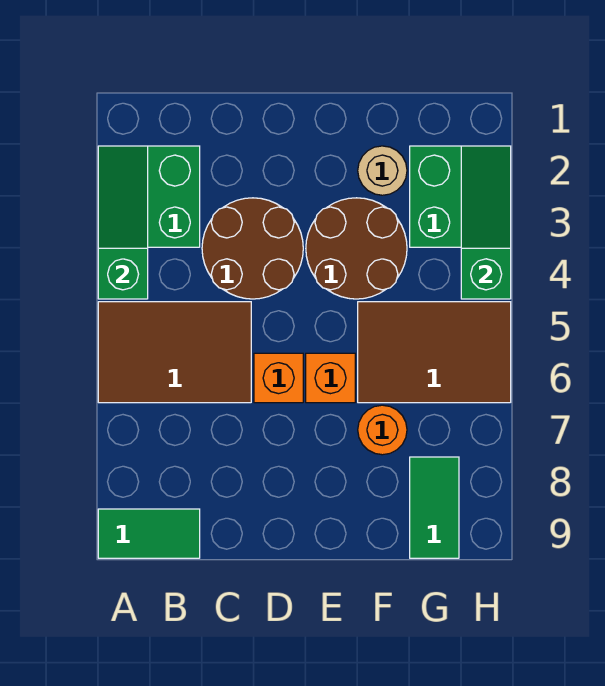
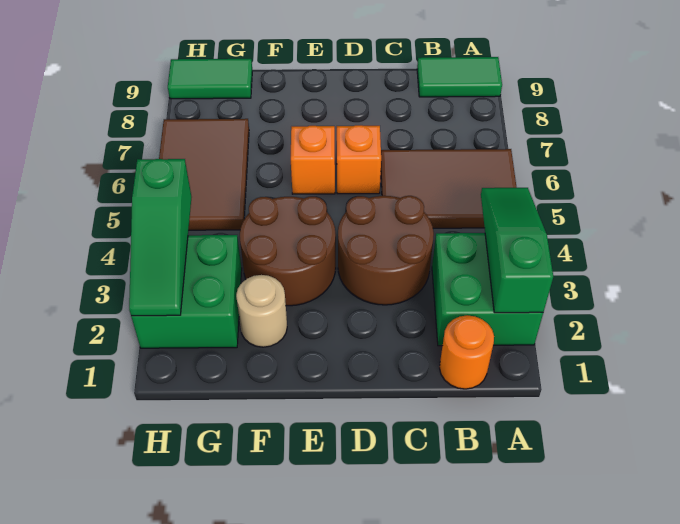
green slope A2:A4 level 2 top 4 -> green slope A2:A4 level 2 top 2
brown tile F5:H6 level 1 -> brown tile G5:H7 level 1
orange round brick F7 level 1 -> orange round brick B1 level 1
green tile G8:G9 level 1 -> green tile G9:H9 level 1

